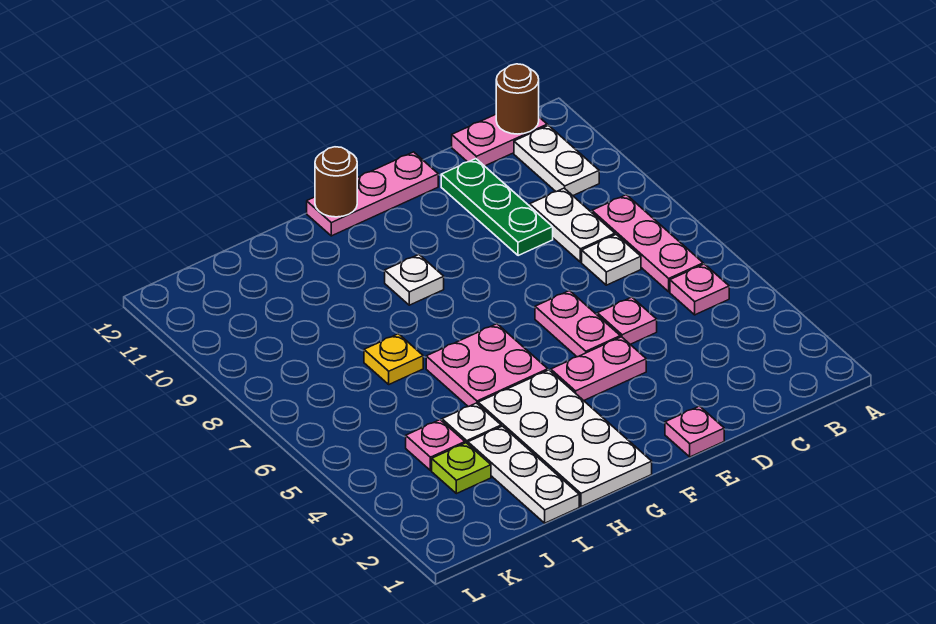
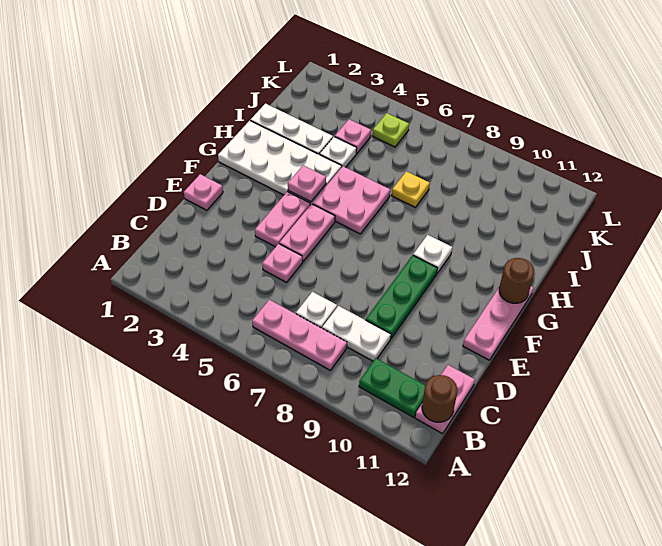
pink plate B5 level 1 -> pink plate G4 level 2
white plate B10:B11 level 1 -> green plate B10:B11 level 1
green plate D9:D11 level 1 -> green plate D9:F9 level 1
pink plate E5:E6 level 1 -> pink plate E5:F5 level 1
lime plate J3 level 1 -> lime plate K5 level 1

